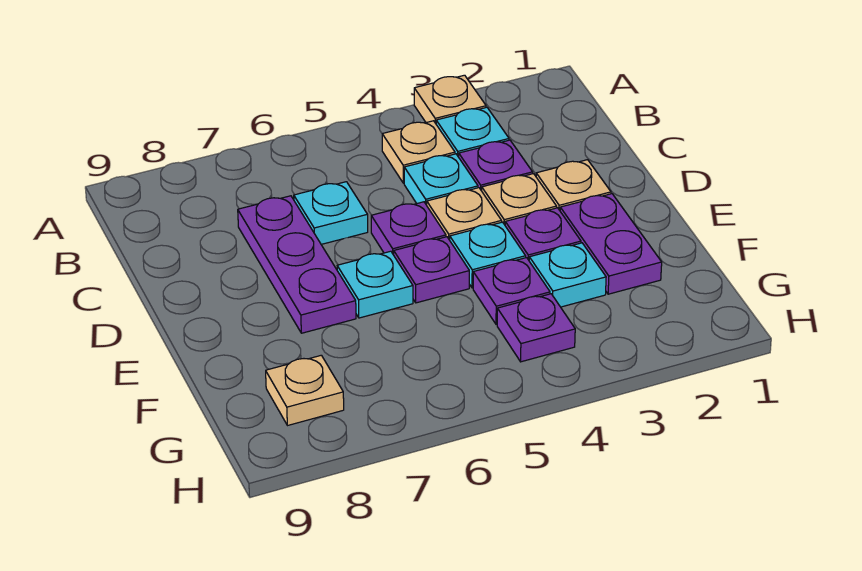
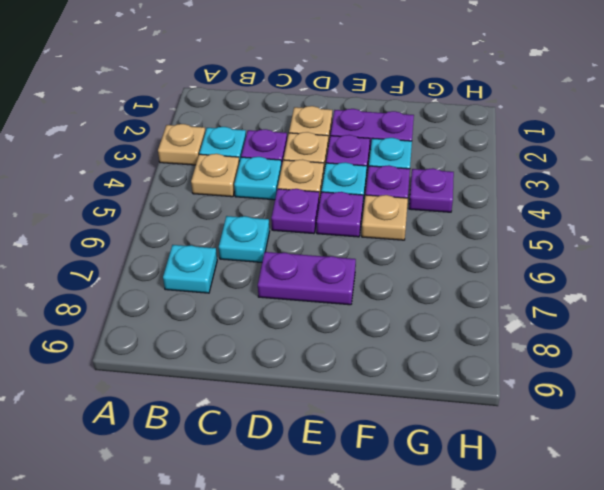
purple plate C7:E7 level 1 -> purple plate D7:E7 level 1
cyan plate E6 level 1 -> cyan plate B7 level 1
tan plate G8 level 1 -> tan plate F5 level 1

